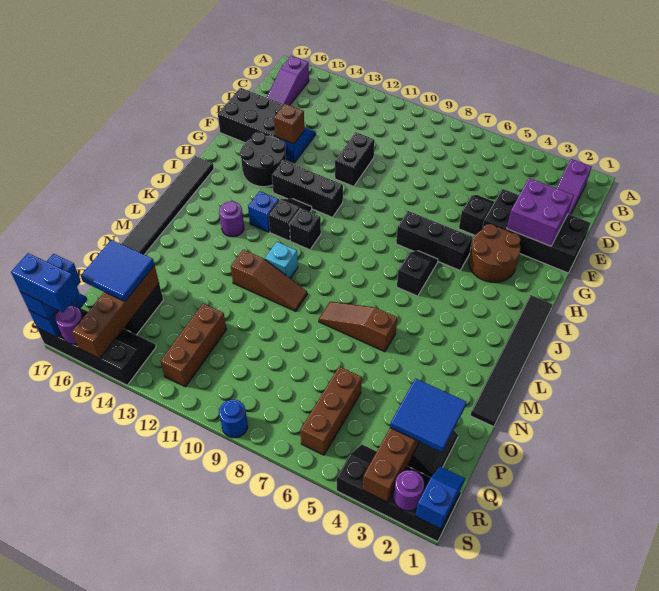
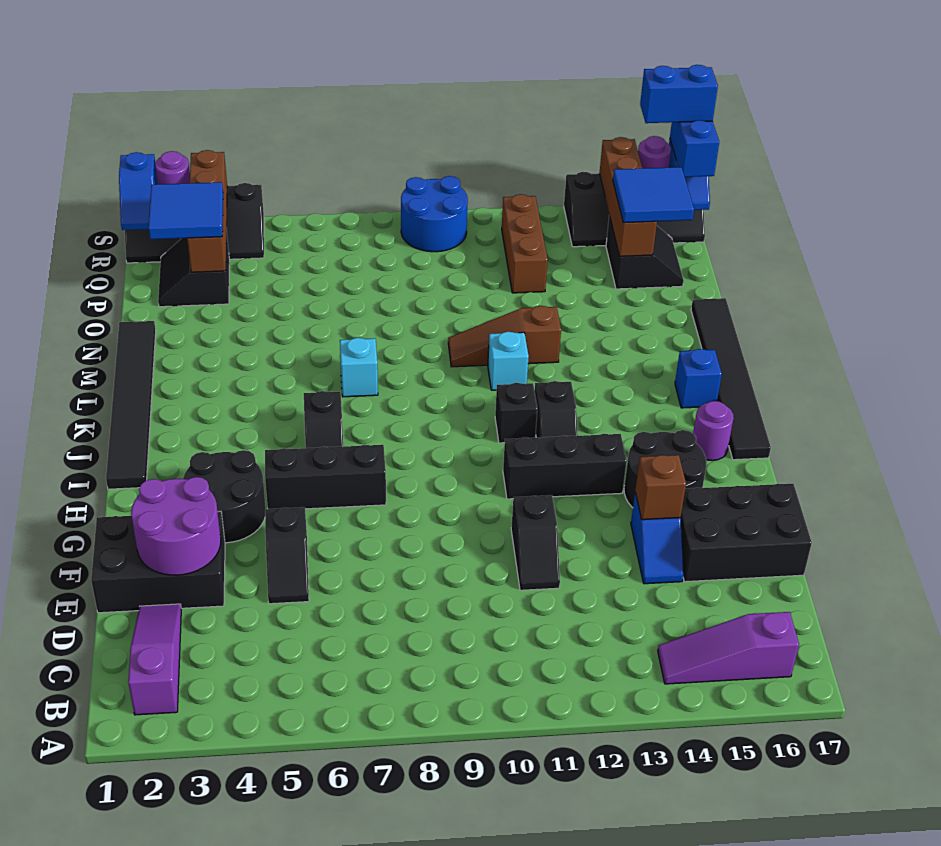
purple slope B16:D16 level 1 top B -> purple slope B14:B16 level 1 top 16
black brick E1:F4 level 1 -> black brick E1:F3 level 1
purple brick E2:F3 level 2 -> purple round brick E2:F3 level 2
black brick E11:F11 level 1 -> black slope E11:F11 level 1 top F
brown round brick G3:H4 level 1 -> black round brick G3:H4 level 1
blue brick J13 level 1 -> blue brick K16 level 1
purple round brick K14 level 1 -> purple round brick I16 level 1
none -> cyan brick L7 level 1
brown slope M6:M8 level 1 top 6 -> none
brown brick P6:R6 level 1 -> none
blue round brick S9 level 1 -> blue round brick R9:S10 level 1

